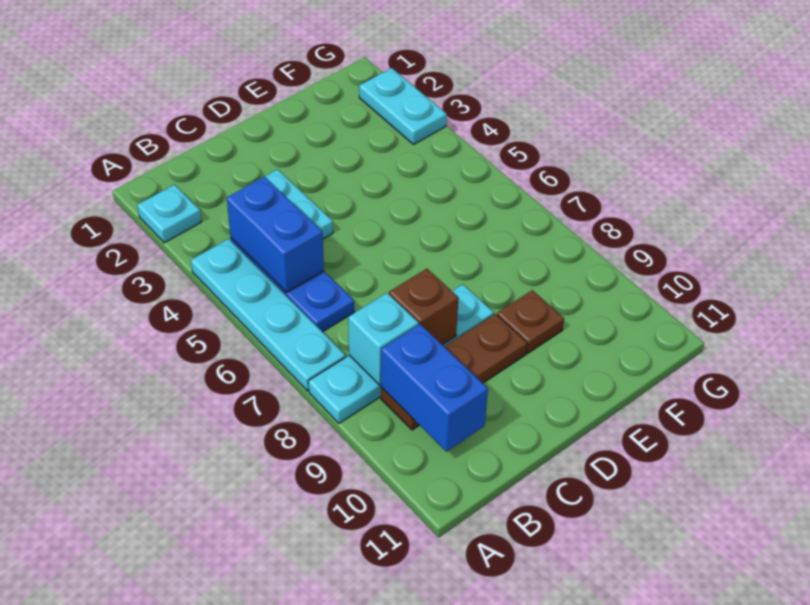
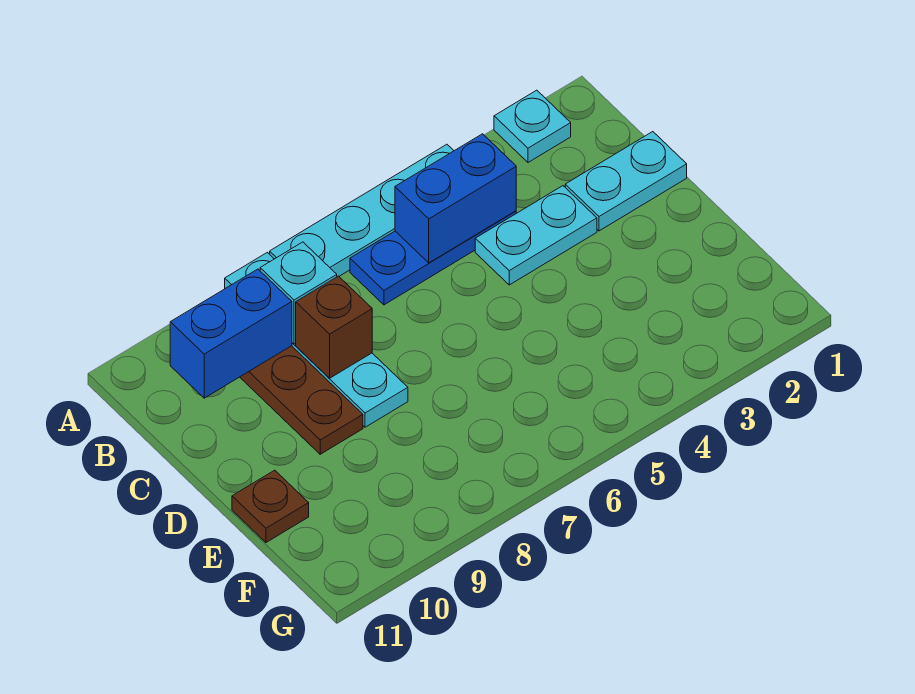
brown plate E9 level 1 -> brown plate E11 level 1
cyan plate G2:G3 level 1 -> cyan plate C1:C2 level 1

